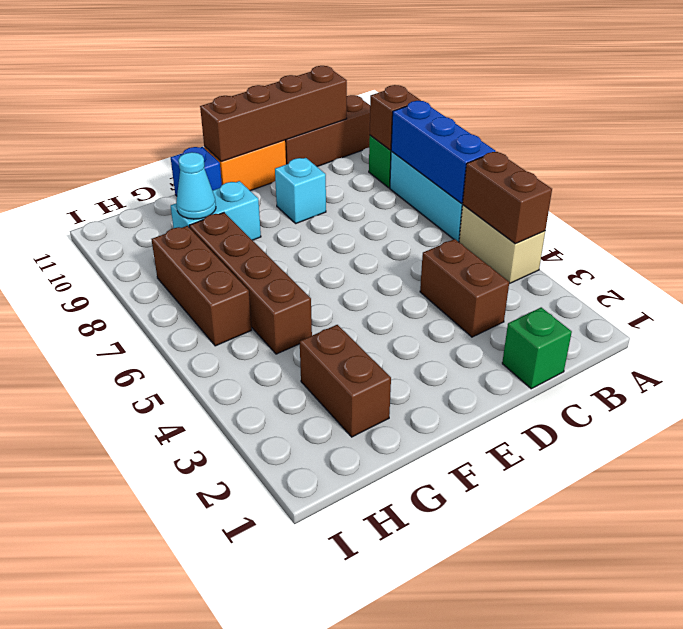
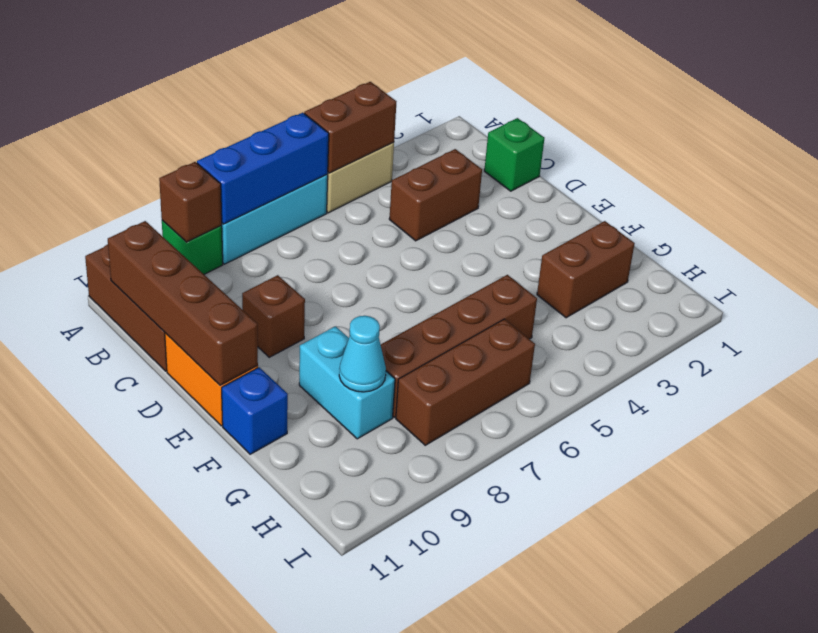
cyan brick D9 level 1 -> brown brick D9 level 1

